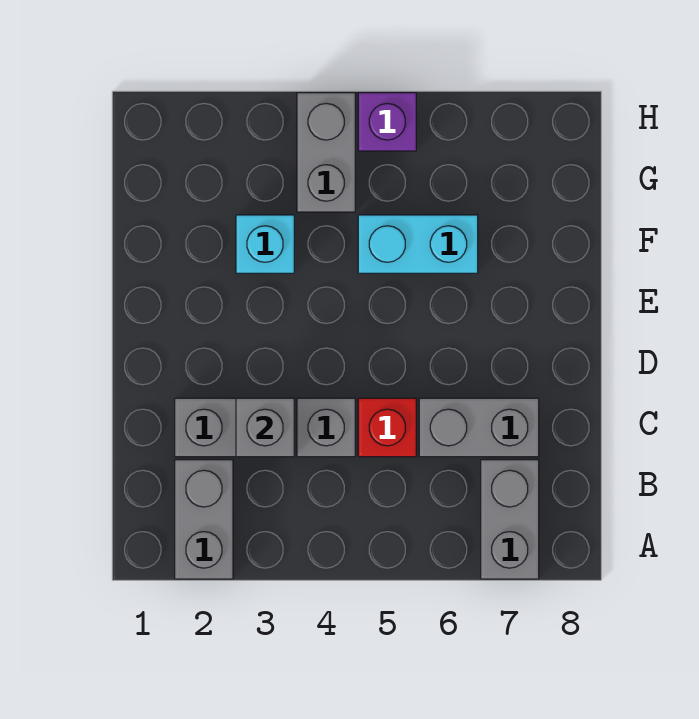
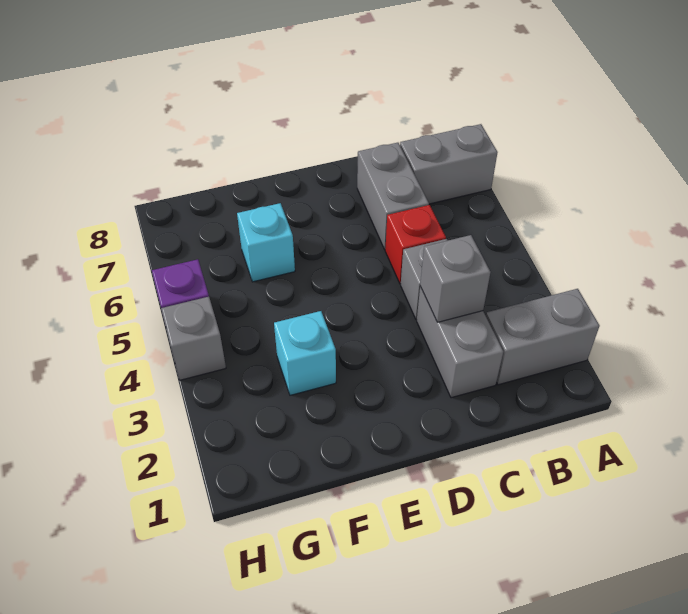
cyan brick F5:F6 level 1 -> cyan brick F6 level 1
grey brick G4:H4 level 1 -> grey brick H4 level 1

